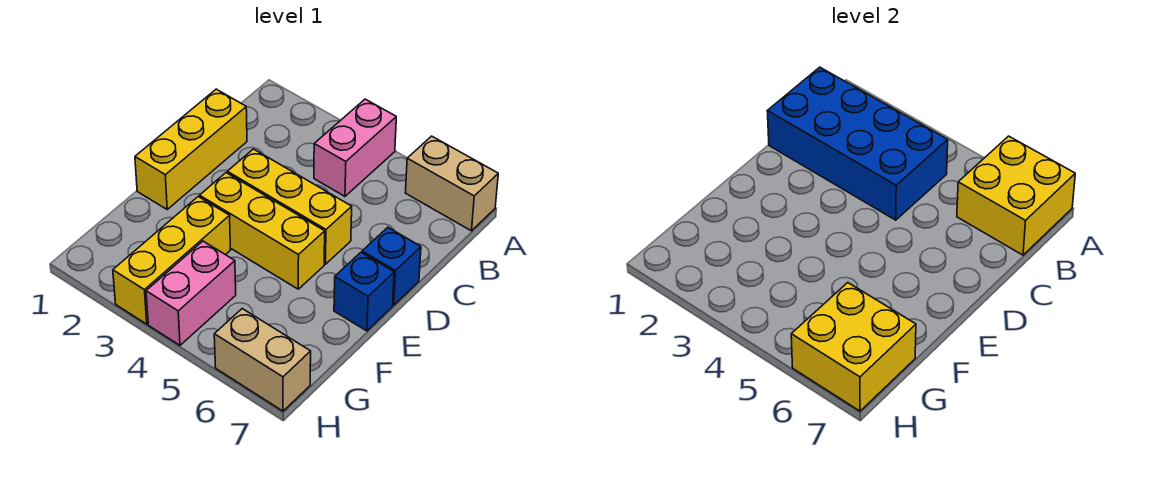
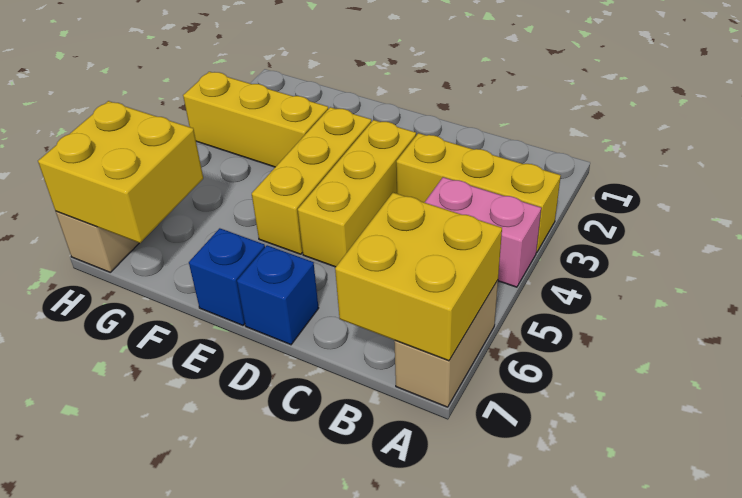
blue brick B1:C4 level 2 -> none
yellow brick C1:E1 level 1 -> yellow brick A3:C3 level 1
pink brick G4:H4 level 1 -> none

